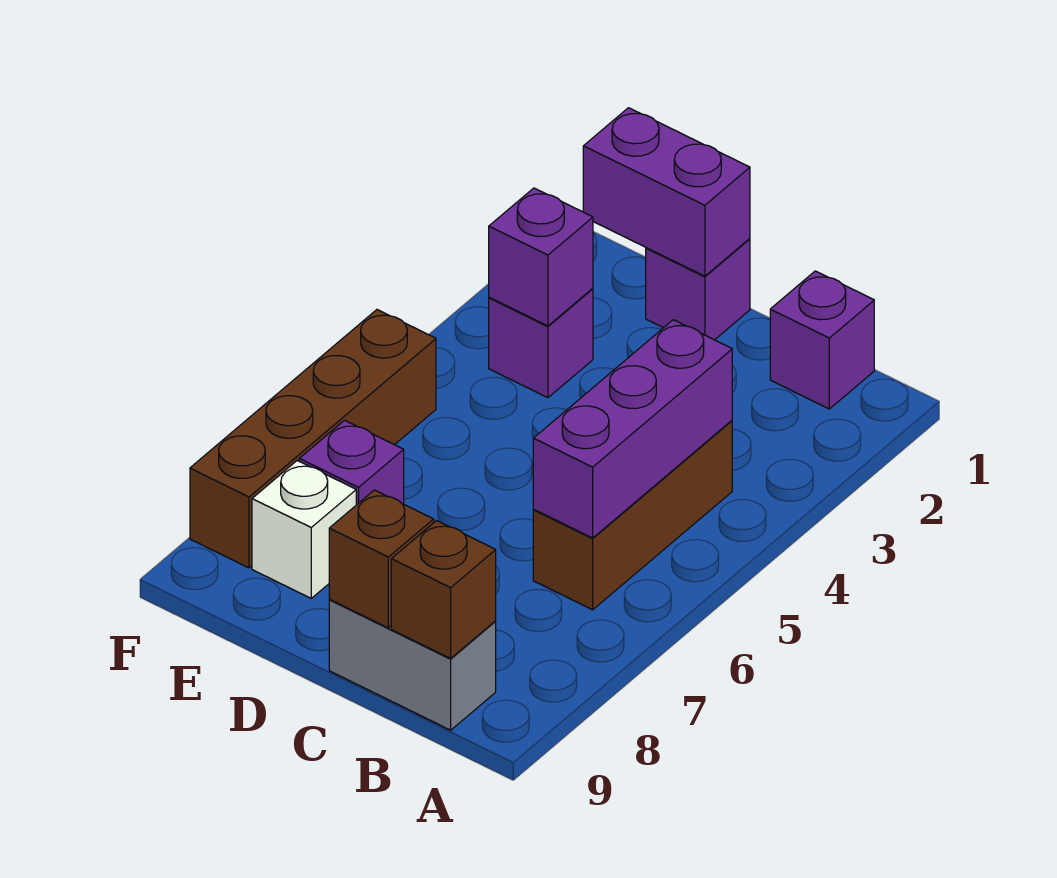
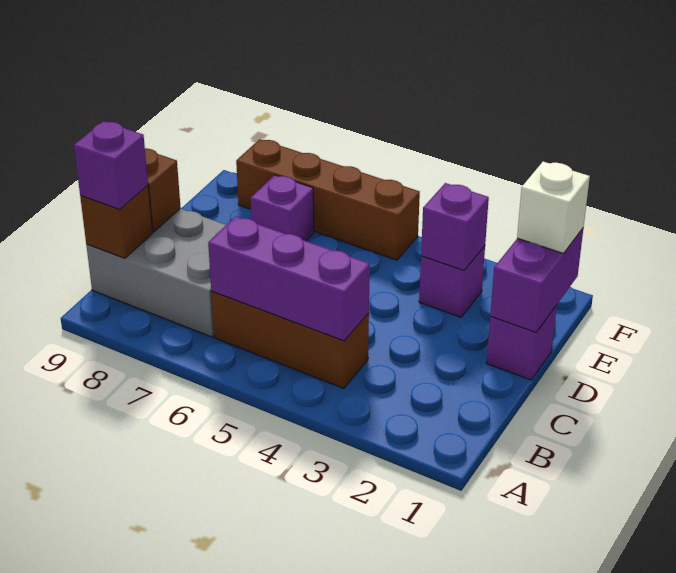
purple brick B1 level 1 -> purple brick B9 level 3
grey brick B9:C9 level 1 -> grey brick B7:C9 level 1
white brick E8 level 1 -> white brick E1 level 3

